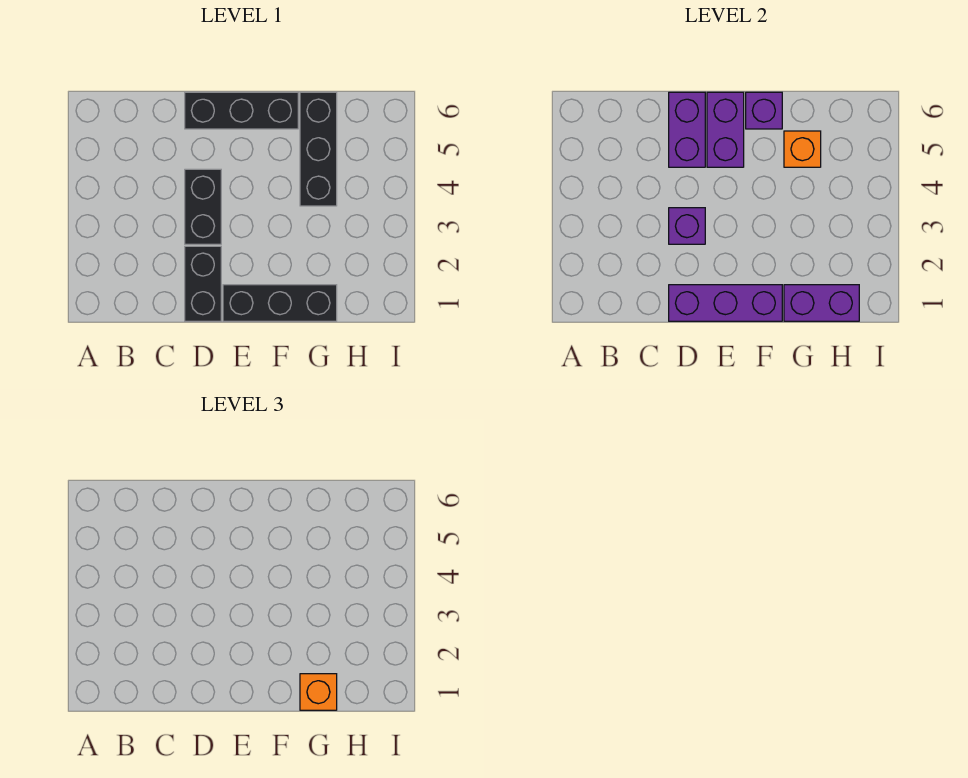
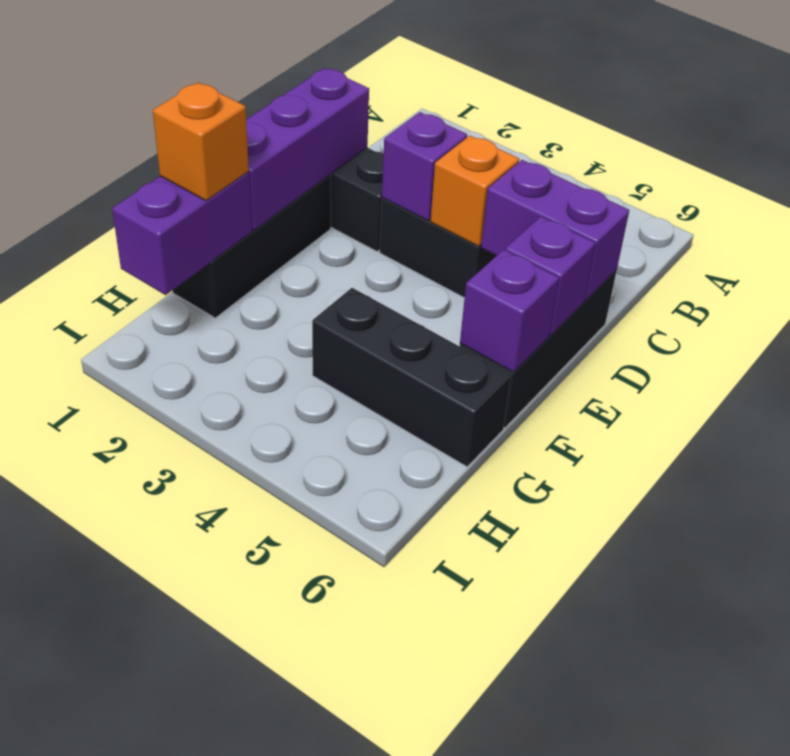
purple brick E5:E6 level 2 -> purple brick E6 level 2
orange brick G5 level 2 -> orange brick D4 level 2

